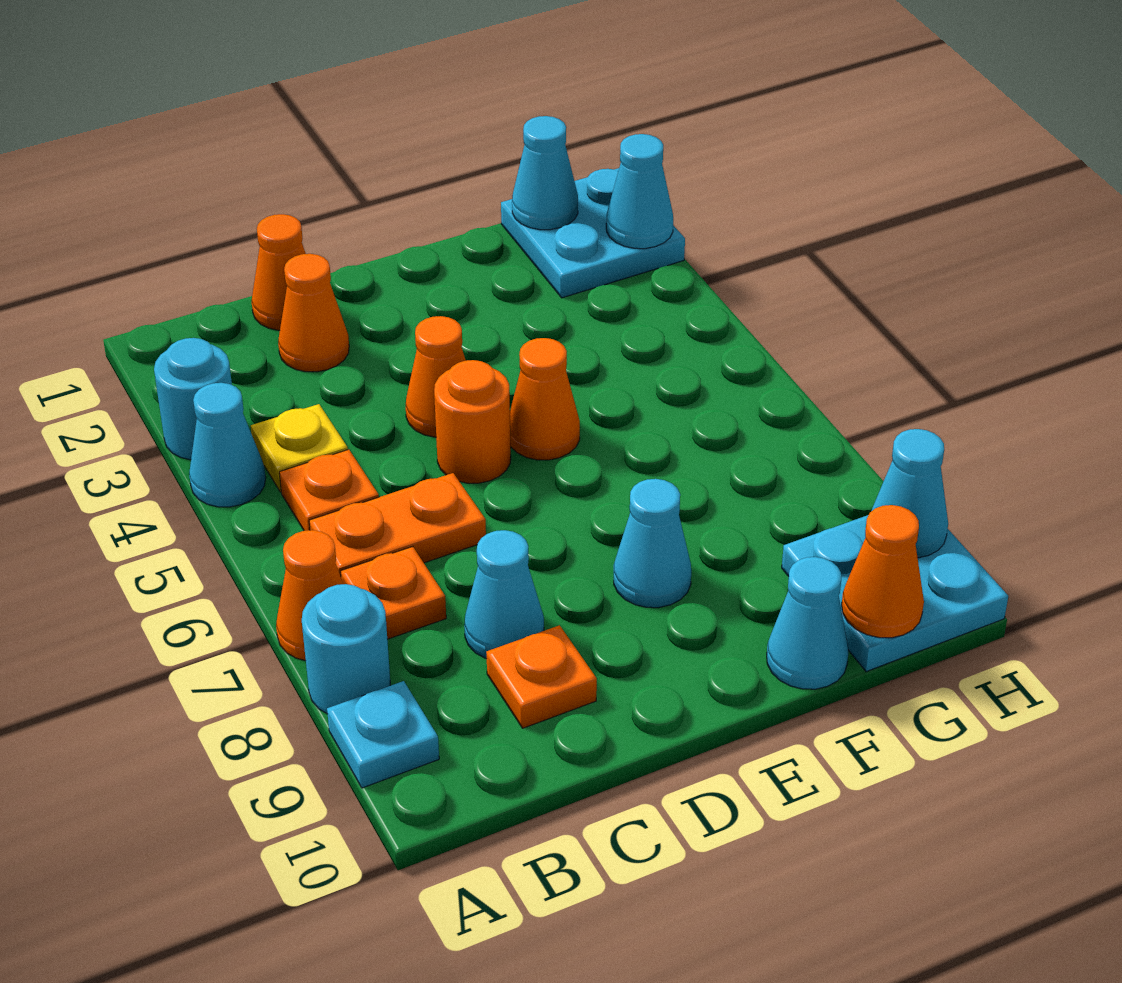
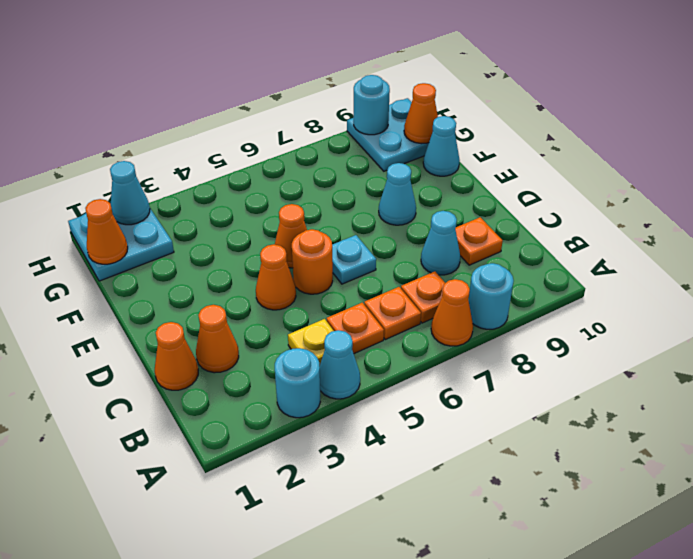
cyan plate A9 level 1 -> cyan plate D6 level 1
orange plate B6:C6 level 1 -> orange plate B6 level 1
cyan cone G1 level 2 -> orange cone G1 level 2
cyan cone H9 level 2 -> cyan round brick H9 level 2

